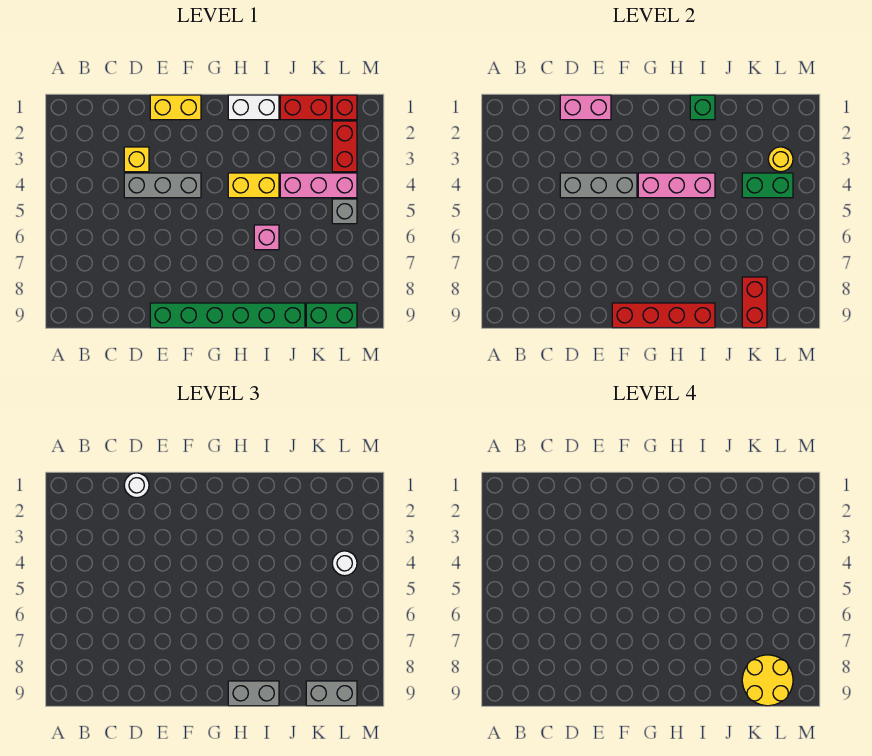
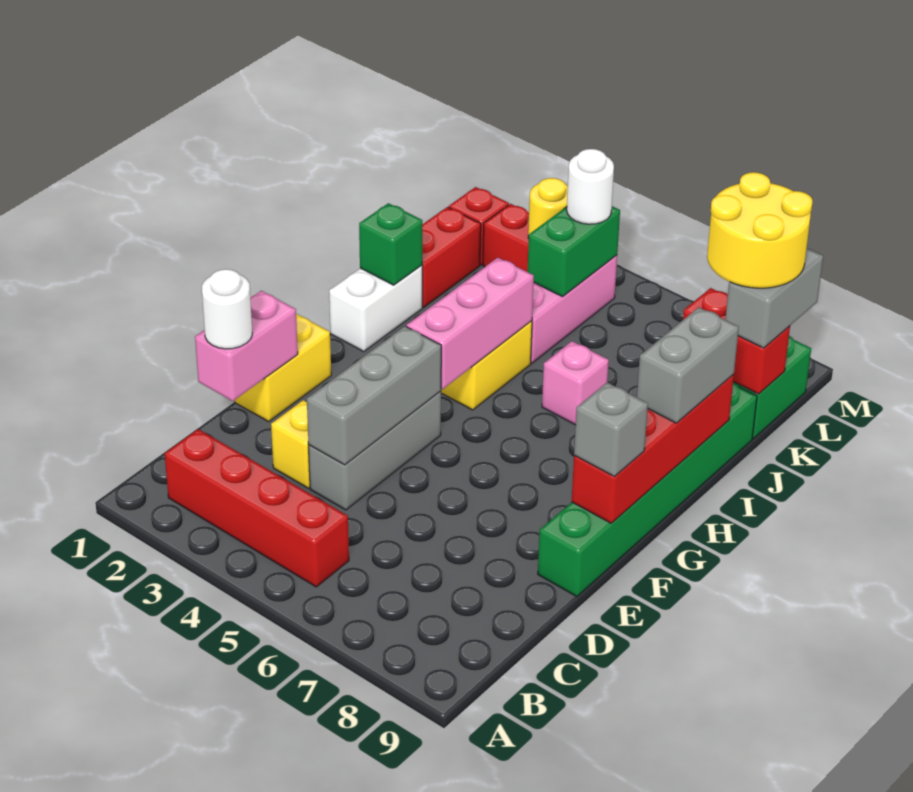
none -> red brick B2:B5 level 1
grey brick L5 level 1 -> grey brick F9 level 3

